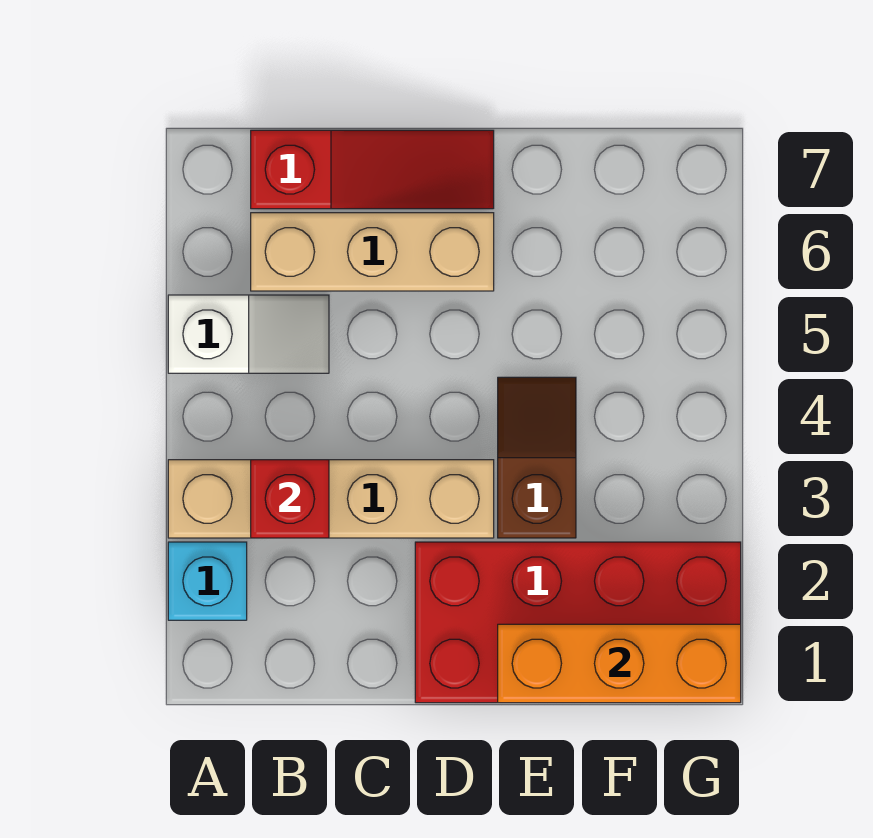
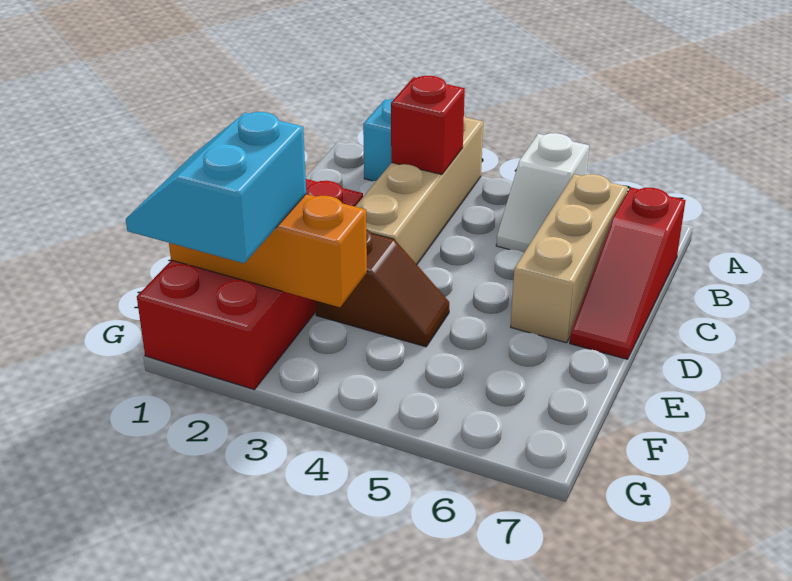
orange brick E1:G1 level 2 -> orange brick F1:F3 level 2
none -> cyan slope F1:G2 level 3 top 2

